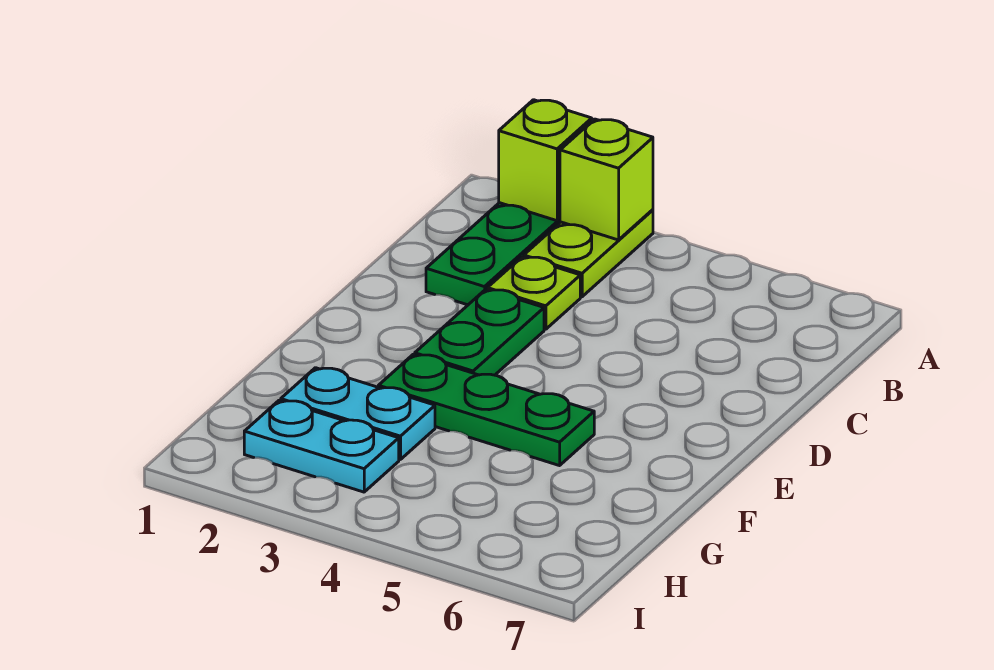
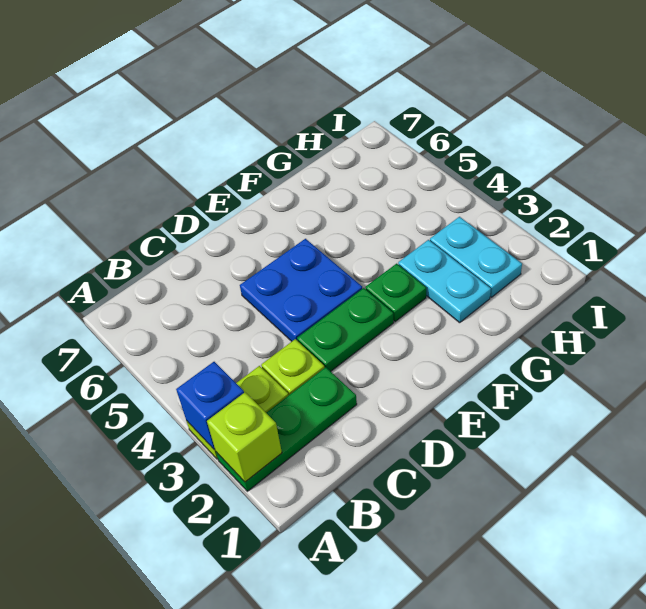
lime brick A3 level 2 -> blue brick A3 level 2
none -> blue plate D4:E5 level 1
green plate F3:F5 level 1 -> green plate F3 level 1

